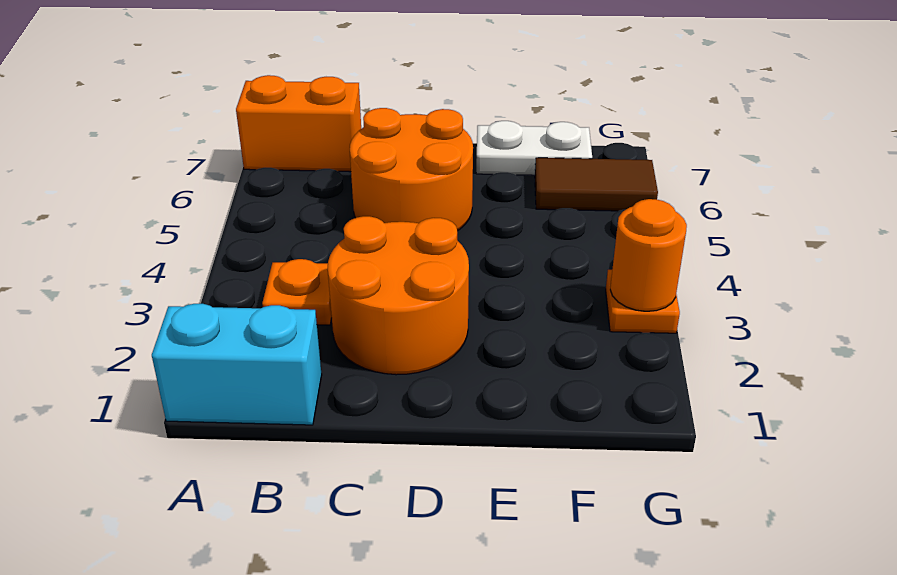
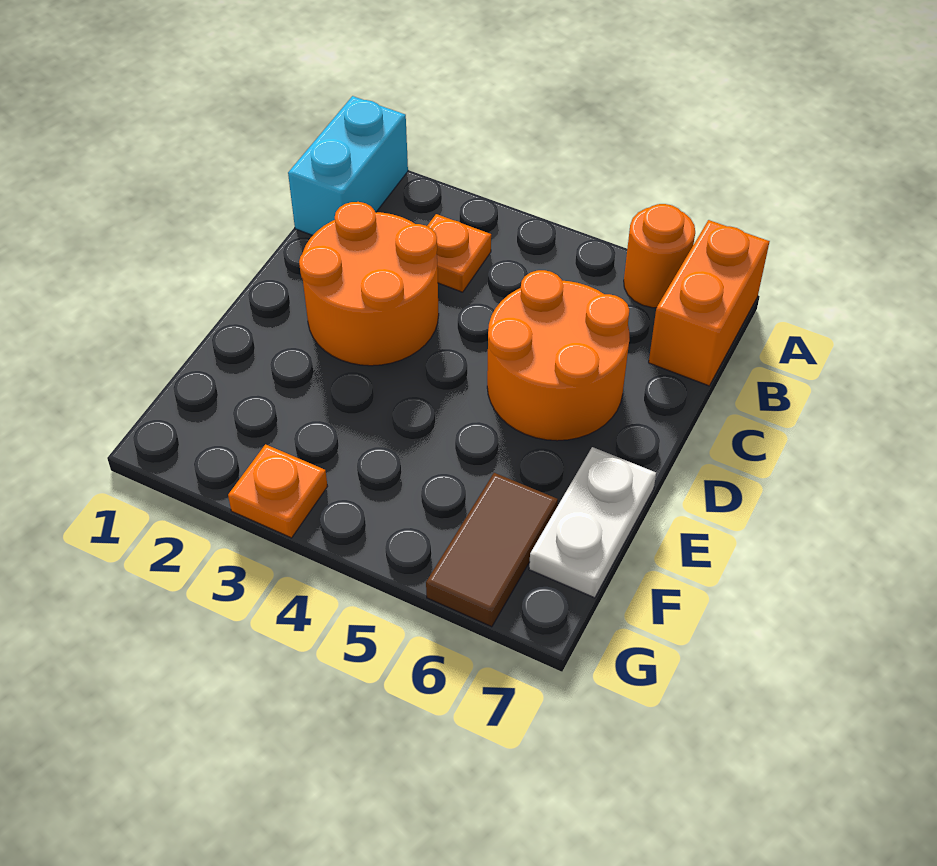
orange round brick G3 level 2 -> orange round brick A6 level 1

